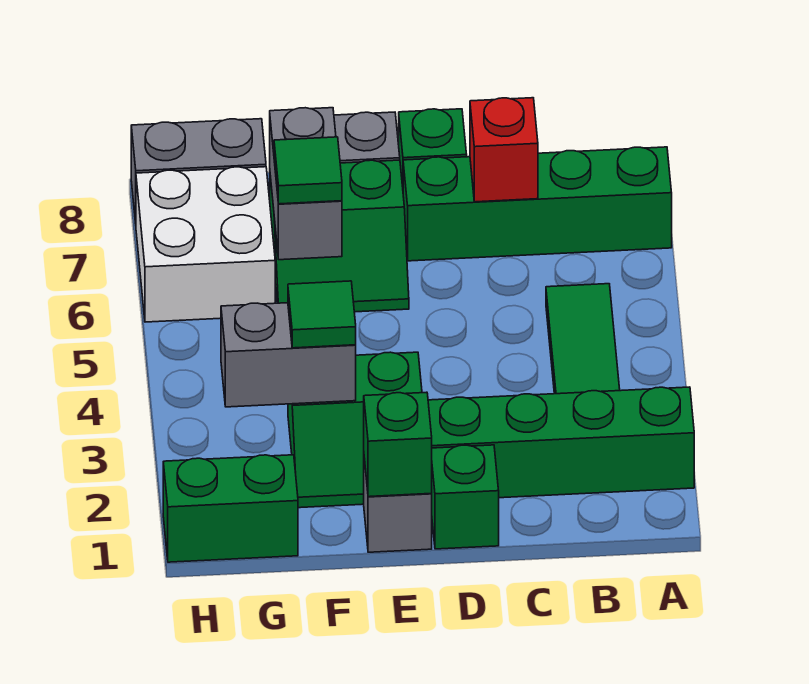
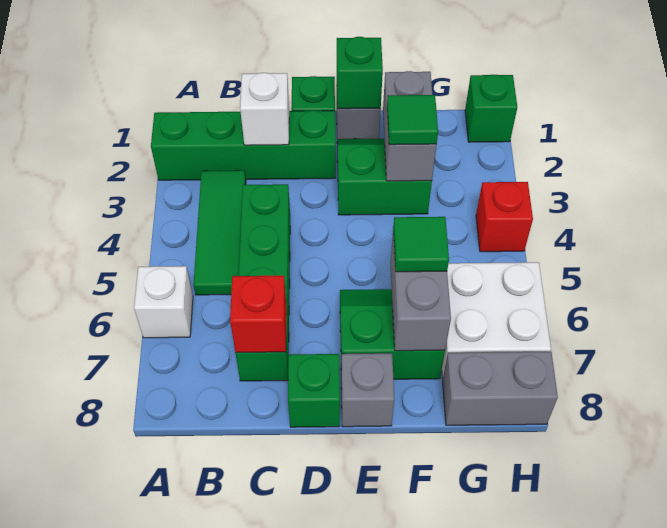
none -> white brick A6 level 1
green brick A7:D7 level 1 -> green brick C4:C7 level 1
none -> white brick C2 level 2
grey brick F3:G3 level 2 -> grey brick F2:F3 level 2
green brick G1:H1 level 1 -> green brick H1 level 1
none -> red brick H4 level 1

